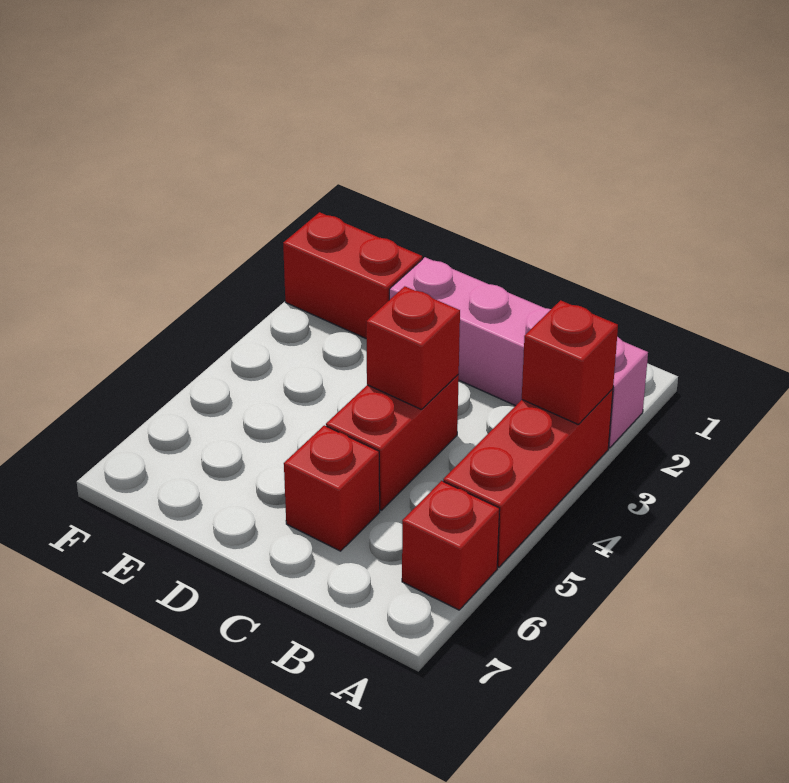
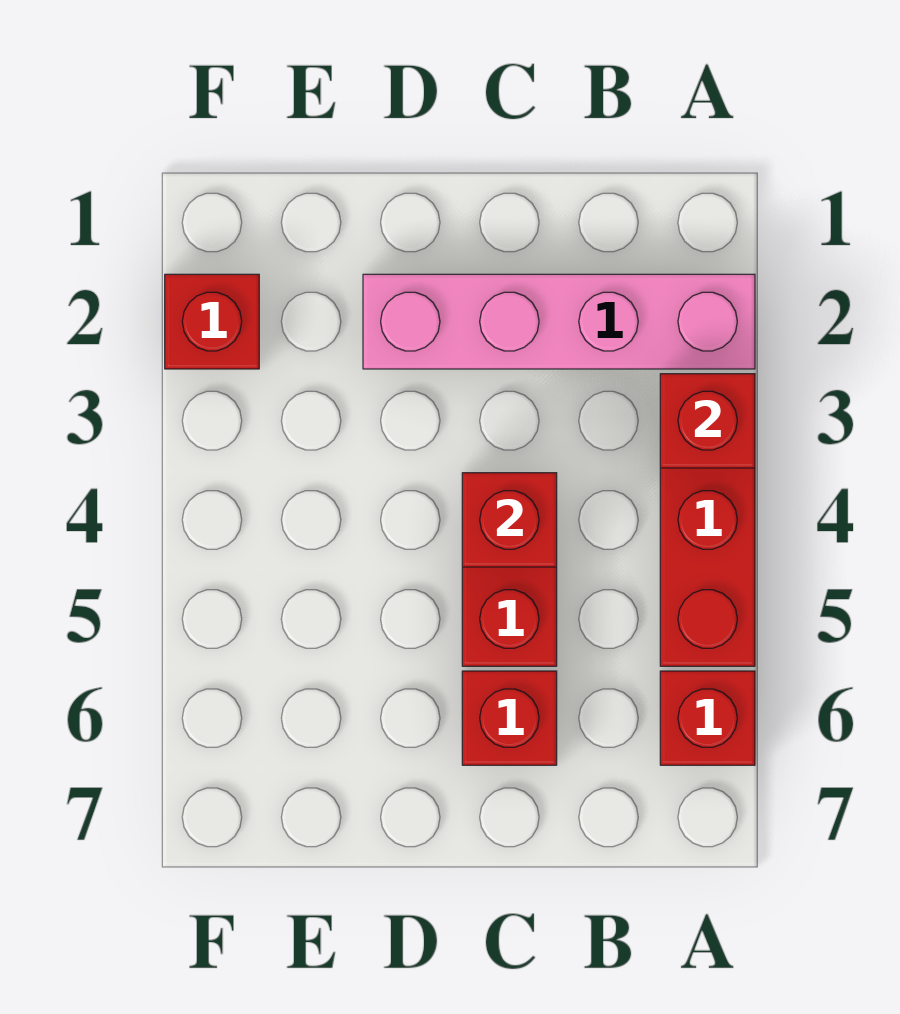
red brick E2:F2 level 1 -> red brick F2 level 1

